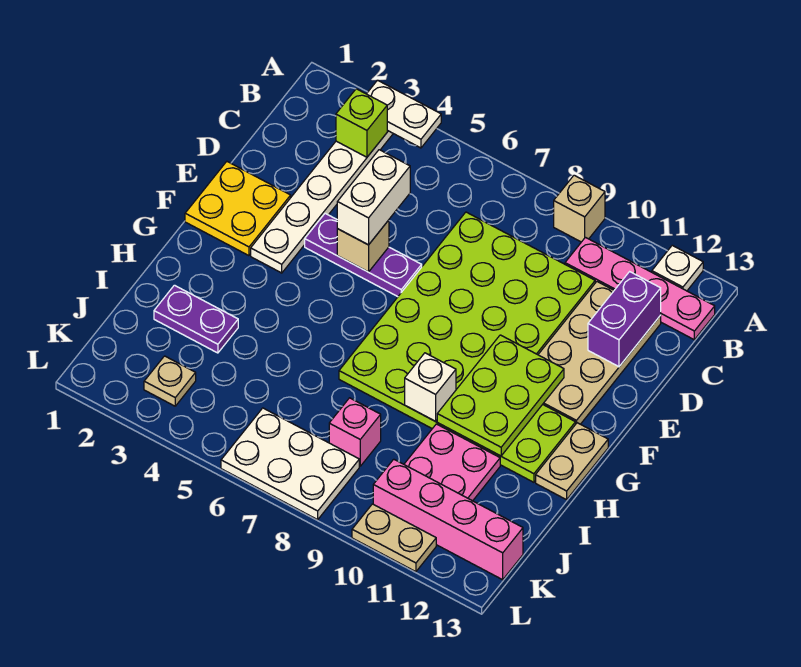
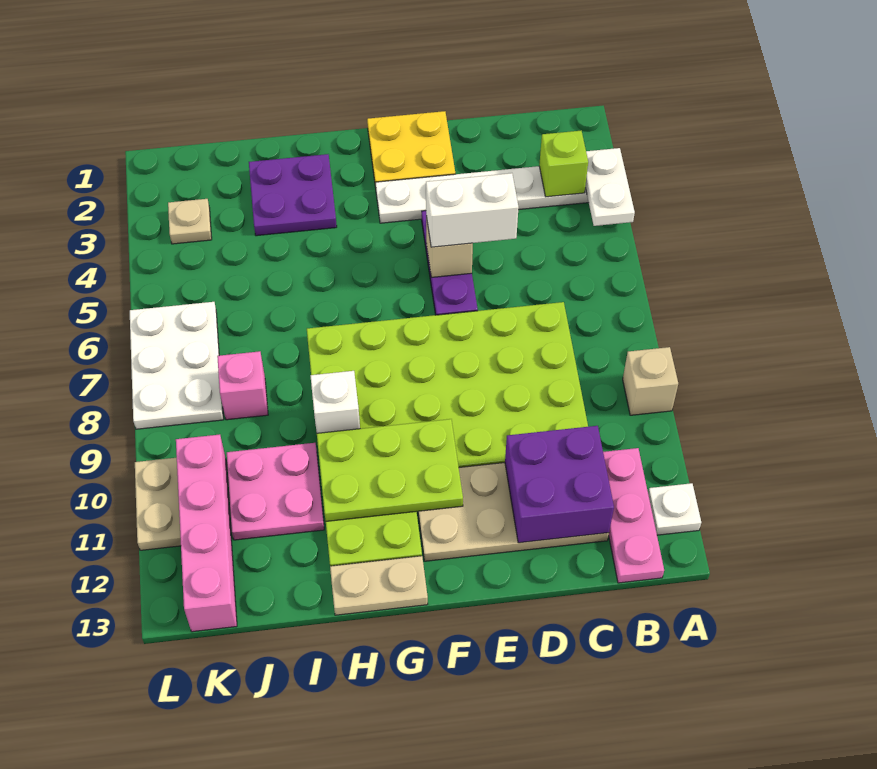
pink plate B10:B13 level 1 -> pink plate B11:B13 level 1
purple brick C12:D12 level 2 -> purple brick C11:D12 level 2
purple plate I2:I3 level 1 -> purple plate H2:I3 level 1

